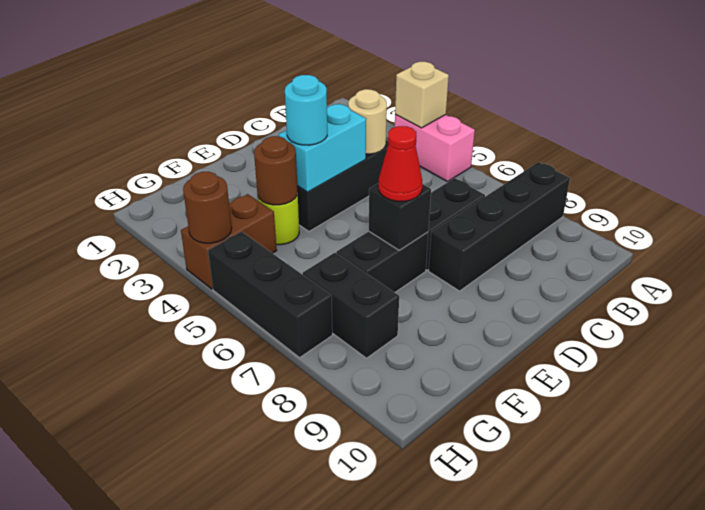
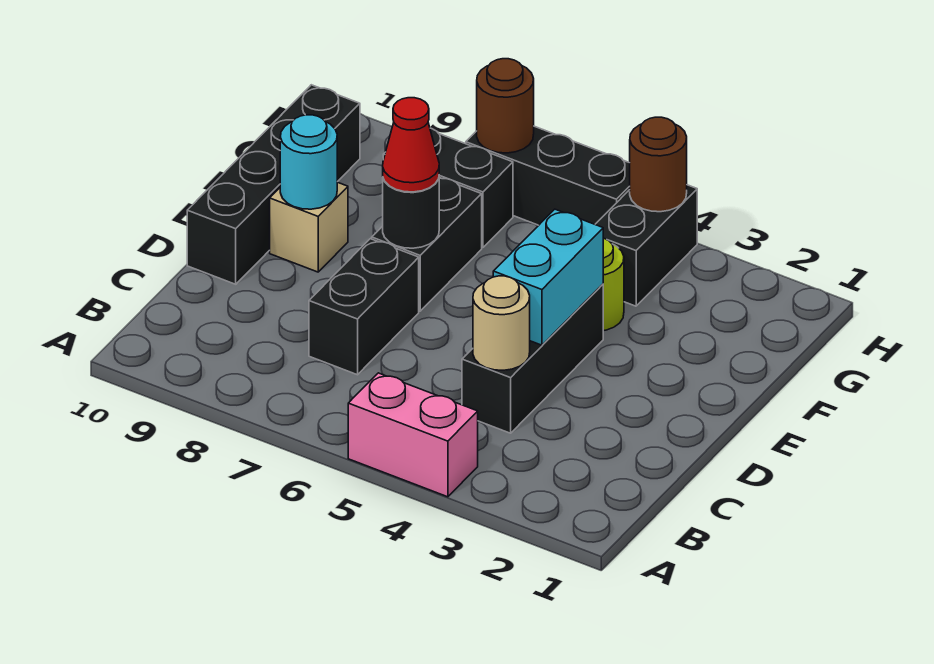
tan brick A4 level 2 -> tan brick E9 level 1
black brick A8:D8 level 1 -> black brick D10:G10 level 1
cyan round brick E4 level 3 -> cyan round brick E9 level 2
black brick E7 level 2 -> black round brick E7 level 2
brown round brick F4 level 2 -> brown round brick H7 level 2
brown brick G4:H4 level 1 -> black brick G4:H4 level 1

